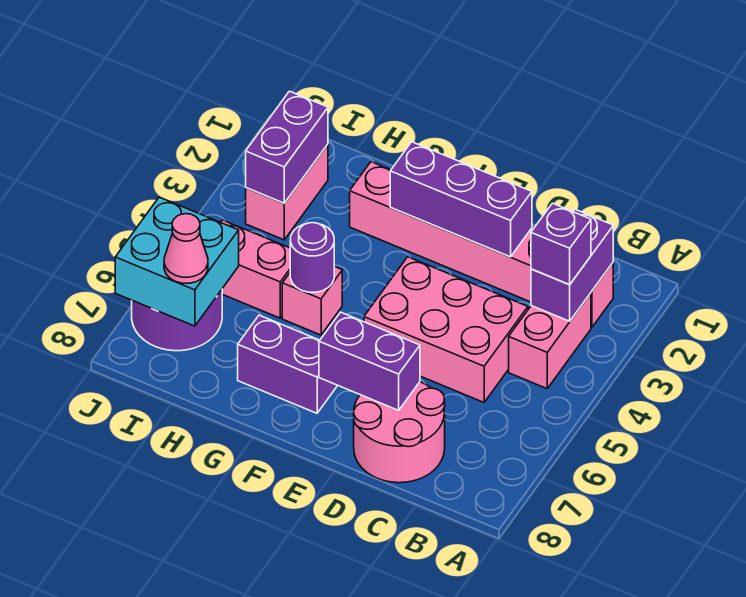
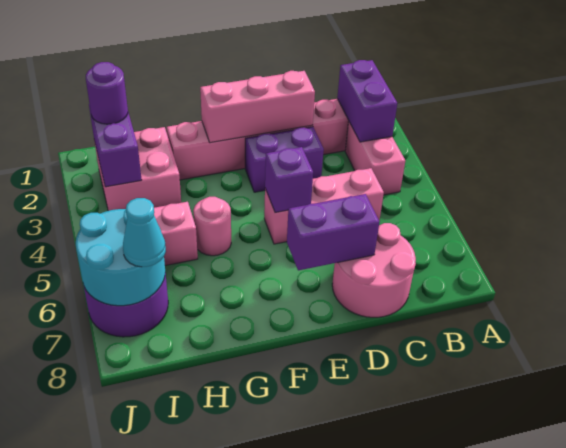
purple brick B3 level 3 -> purple brick E5 level 2
pink brick C4:E5 level 1 -> pink brick C5:E5 level 1
purple brick D2:F2 level 2 -> pink brick D2:F2 level 2
purple brick F7:G7 level 1 -> purple brick D3:E3 level 1
pink brick G5 level 1 -> pink round brick G5 level 1
purple round brick G5 level 2 -> purple round brick I2 level 3
pink brick I2:I3 level 1 -> pink brick H2:I3 level 1
cyan brick I6:J7 level 2 -> cyan round brick I6:J7 level 2
pink cone I7 level 3 -> cyan cone I7 level 3

